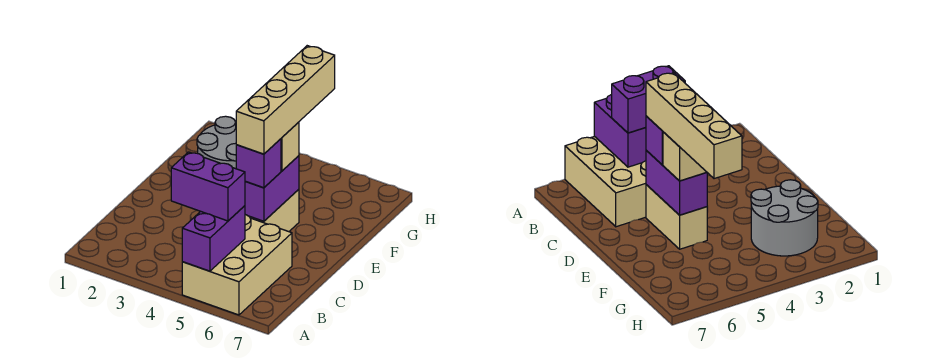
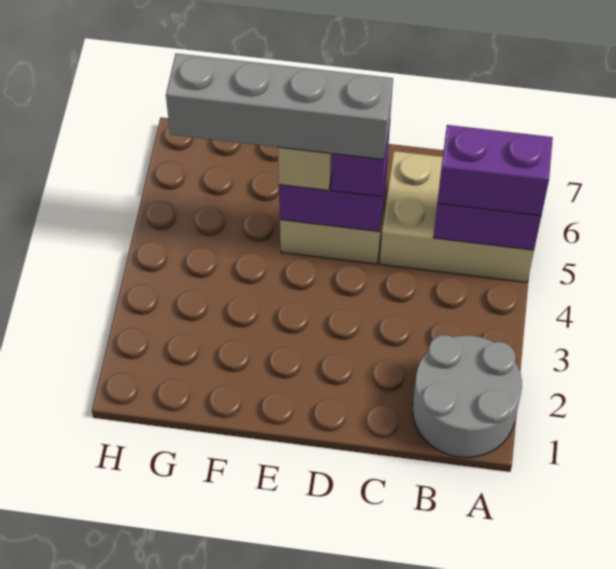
purple brick B4:B5 level 3 -> purple brick A5:B5 level 3
tan brick D5:G5 level 4 -> grey brick D5:G5 level 4
grey round brick F2:G3 level 1 -> grey round brick A1:B2 level 1

